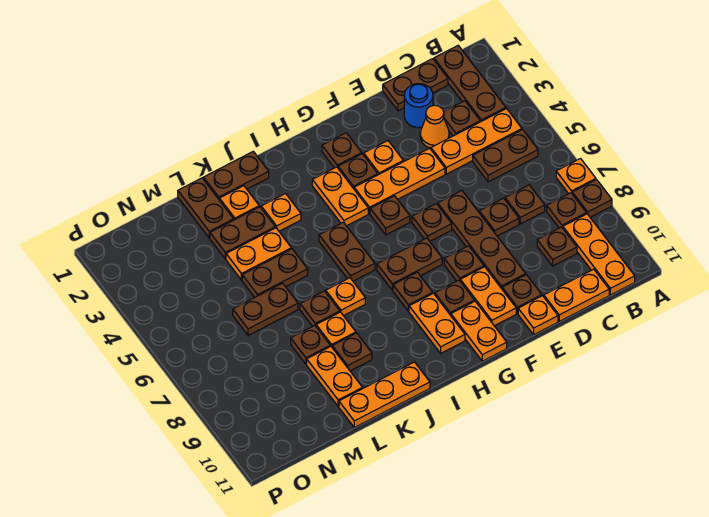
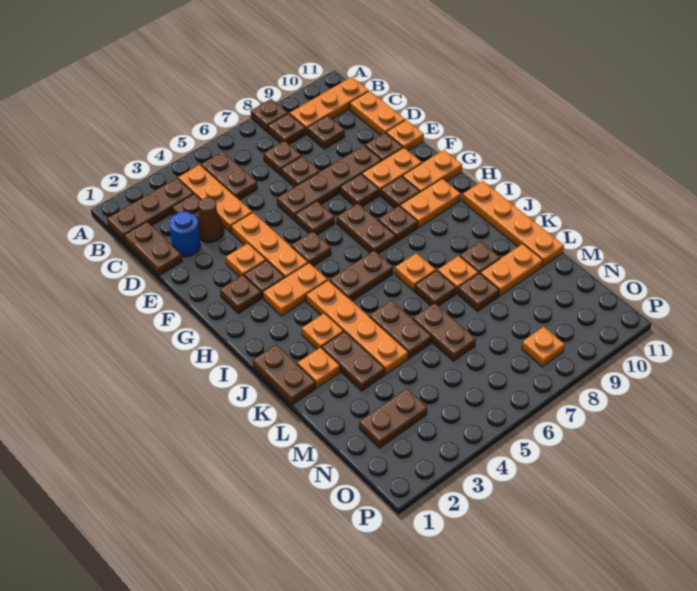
orange plate A7 level 1 -> orange plate O8 level 1
orange cone D3 level 1 -> brown cone D3 level 1
orange plate J11:L11 level 1 -> orange plate I11:L11 level 1
orange plate K4:L4 level 1 -> orange plate I4:L4 level 1
brown plate L1:L2 level 1 -> brown plate N2:N3 level 1

